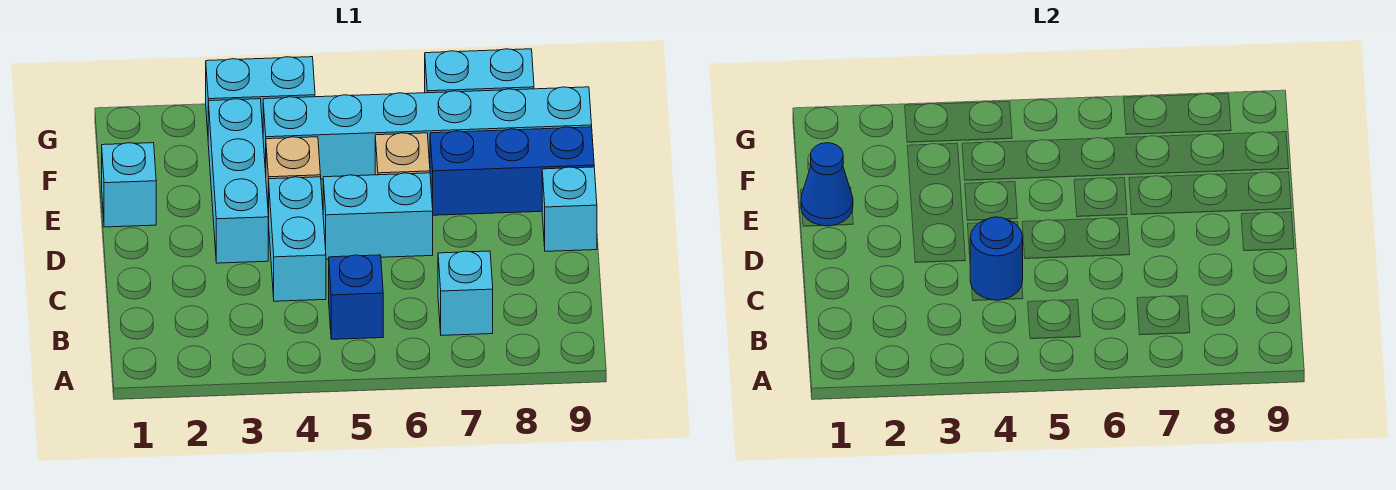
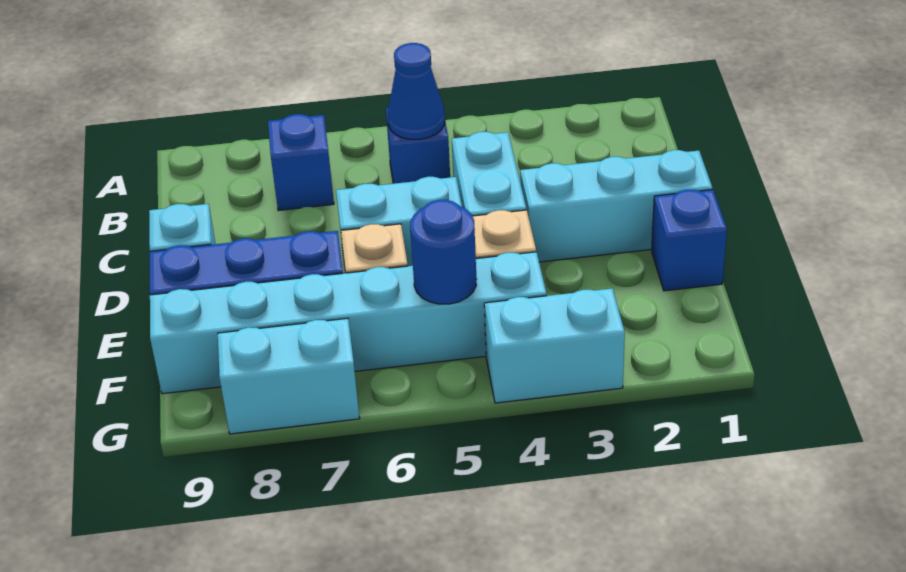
cyan brick B7 level 1 -> blue brick B7 level 1
blue round brick C4 level 2 -> blue round brick F5 level 2
cyan brick D3:F3 level 1 -> cyan brick D1:D3 level 1
cyan brick E1 level 1 -> blue brick E1 level 1
blue cone E1 level 2 -> blue cone B5 level 2

